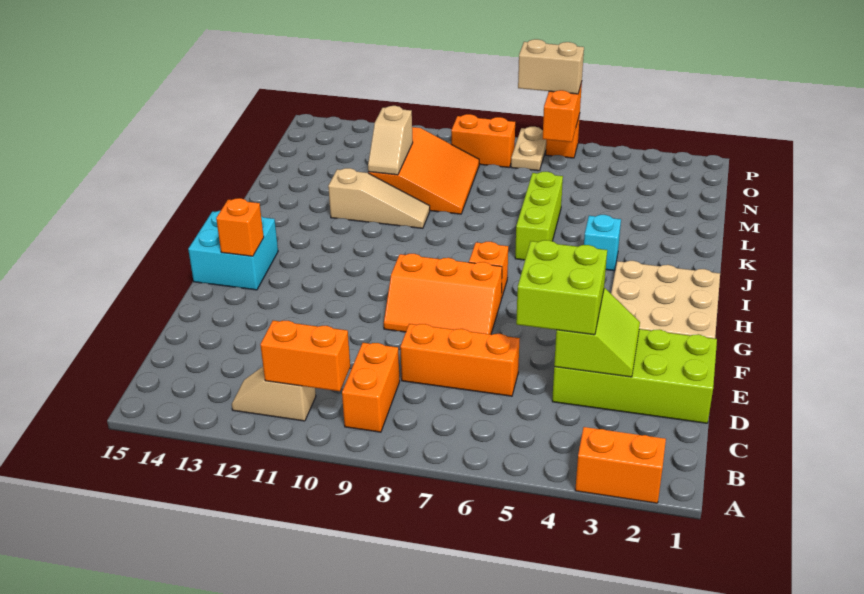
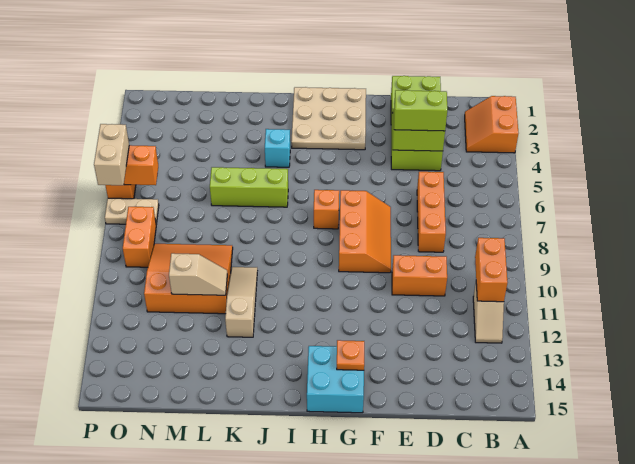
orange brick B9:C9 level 1 -> orange brick D10:E10 level 1
lime brick D4:E5 level 3 -> lime brick D4:E4 level 3
orange brick G14 level 2 -> orange plate G14 level 2

